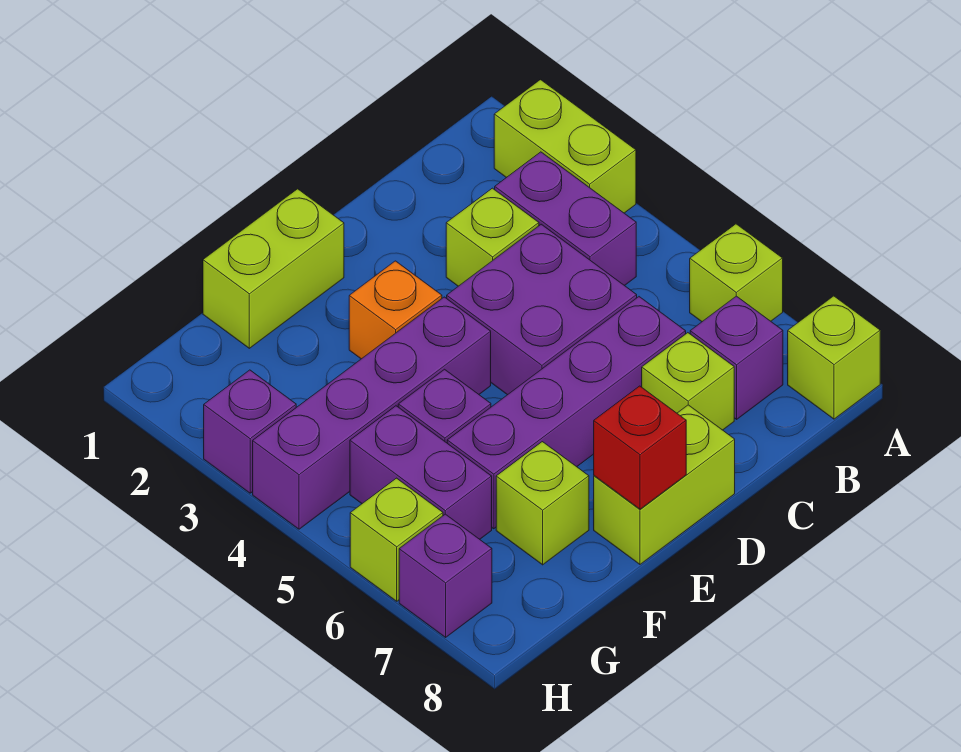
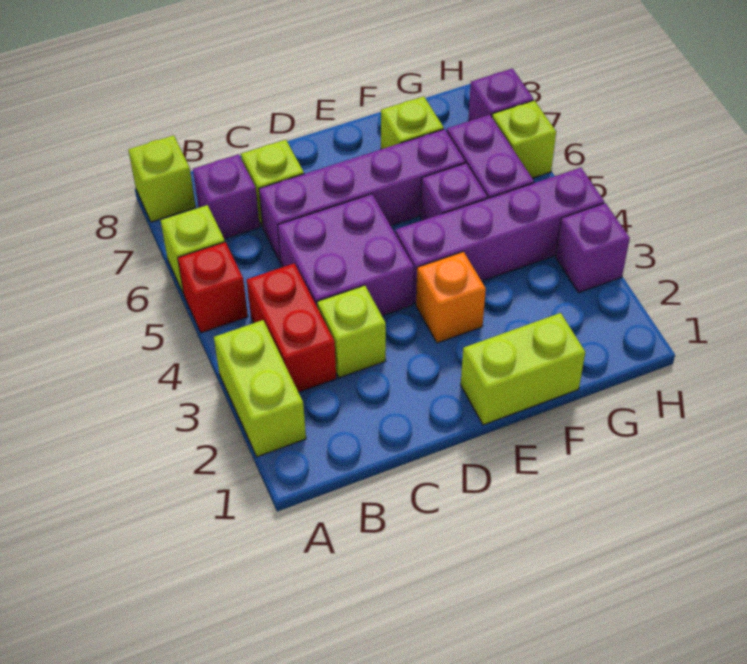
purple brick B3:B4 level 1 -> red brick B3:B4 level 1
lime brick D8:E8 level 1 -> none
red brick E8 level 2 -> red brick A5 level 1

